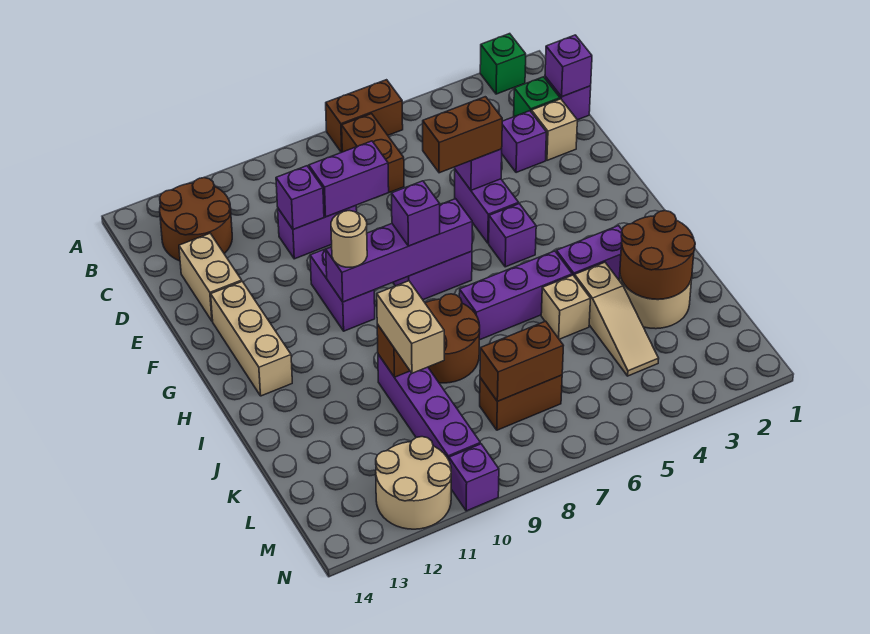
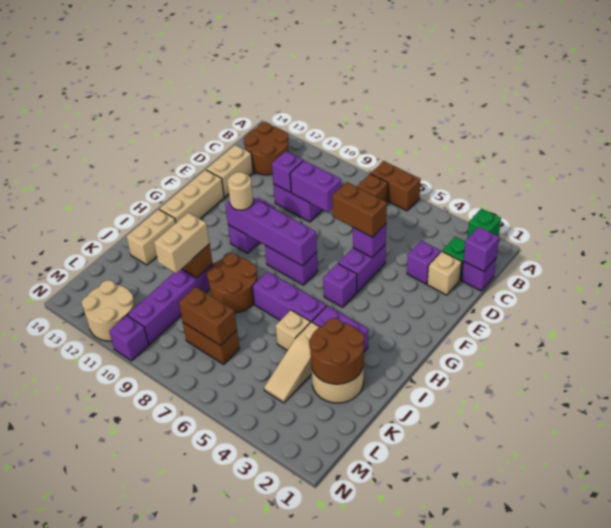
purple brick G8 level 3 -> none
none -> tan brick I13:J13 level 1

